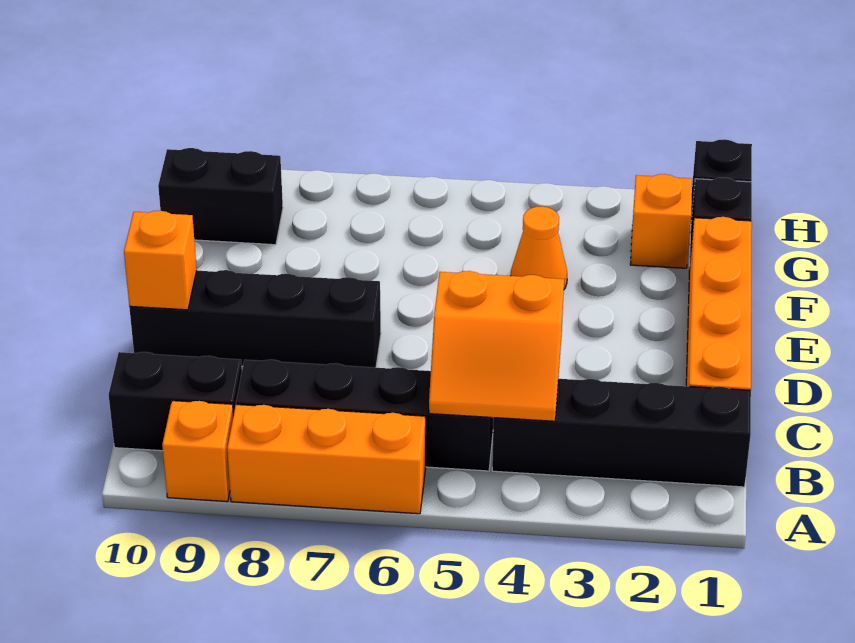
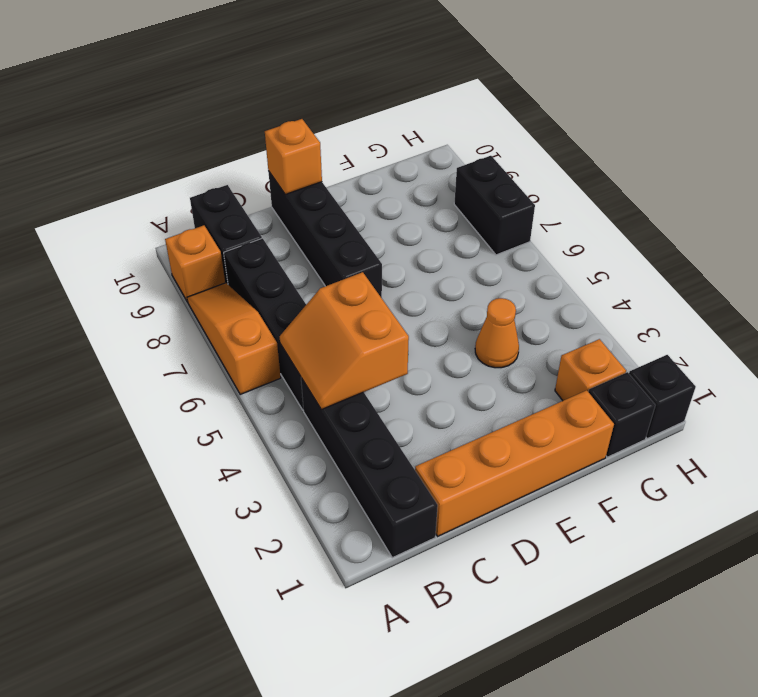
orange brick A6:A8 level 1 -> orange slope A6:A8 level 1 top 6
black brick G9:G10 level 1 -> black brick H7:H8 level 1

